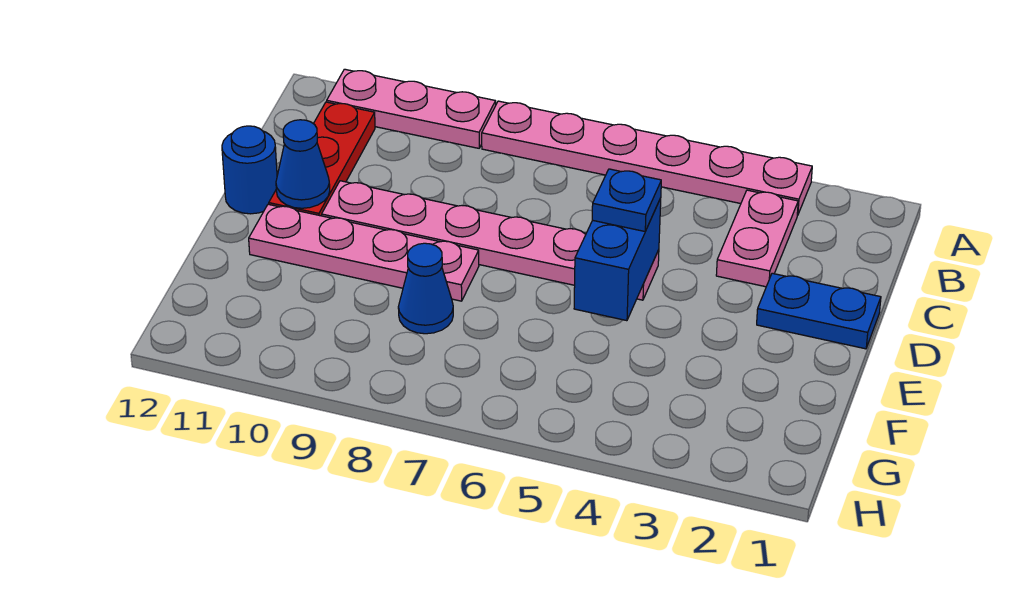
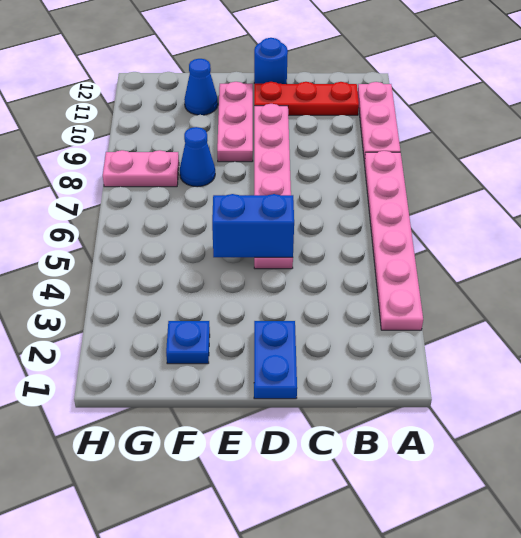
pink plate B3:C3 level 1 -> pink plate G8:H8 level 1
blue plate D5 level 3 -> blue plate F2 level 1
blue cone D11 level 2 -> blue cone F11 level 1
pink plate E8:E11 level 1 -> pink plate E9:E11 level 1

